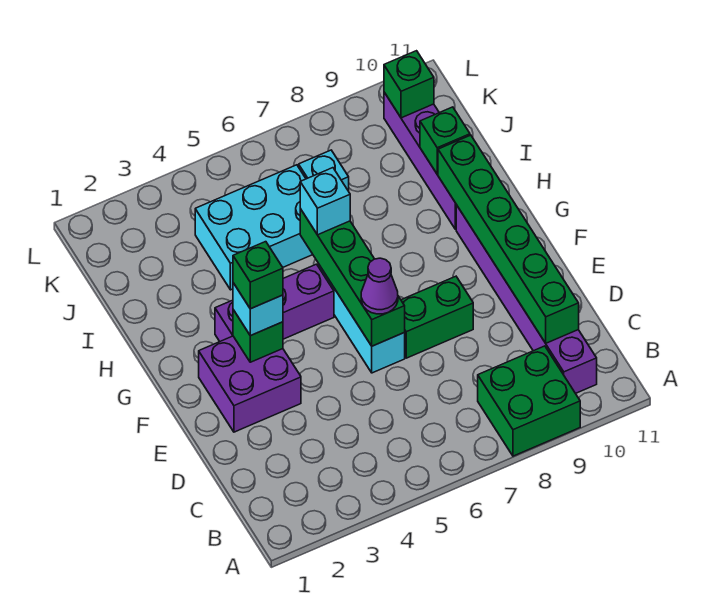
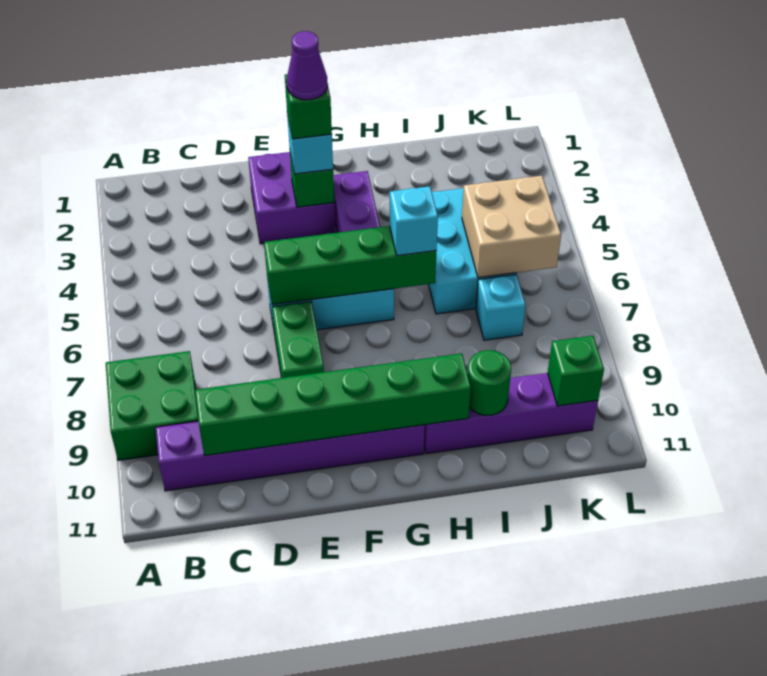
purple cone E6 level 3 -> purple cone F3 level 5
green brick I10 level 2 -> green round brick I10 level 2
none -> tan brick J5:K6 level 2

